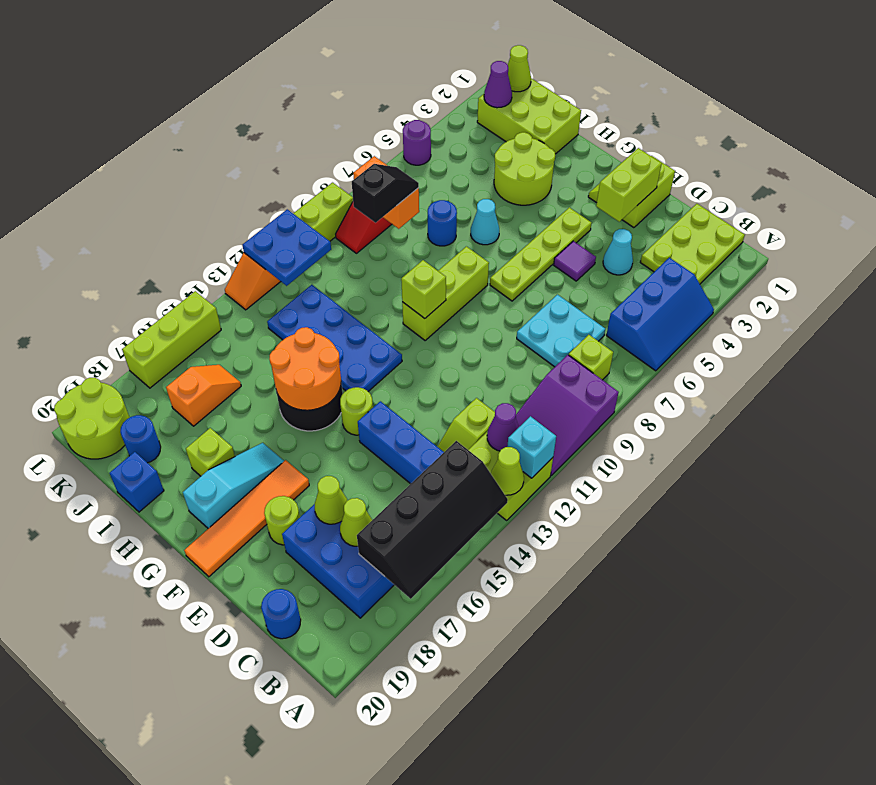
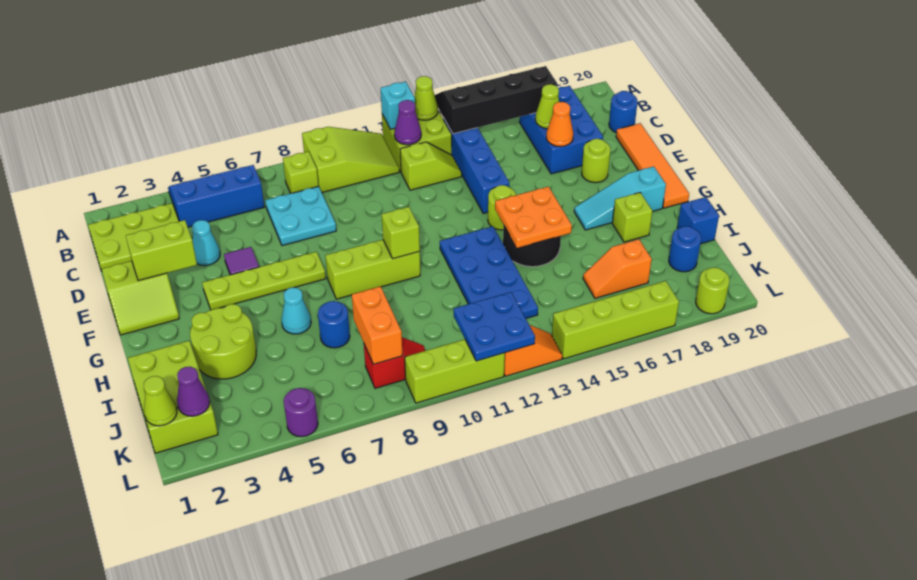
purple slope A9:B11 level 1 top 9 -> lime slope A9:B11 level 1 top 9
lime cone D17 level 2 -> orange cone D17 level 2
orange tile F17:F20 level 1 -> orange tile D20:G20 level 1
orange round brick G14:H15 level 2 -> orange plate G14:H15 level 2
black slope J8:J9 level 3 top 9 -> none
lime round brick K19:L20 level 1 -> lime round brick L19 level 1
lime brick L15:L17 level 1 -> lime brick L14:L17 level 1

